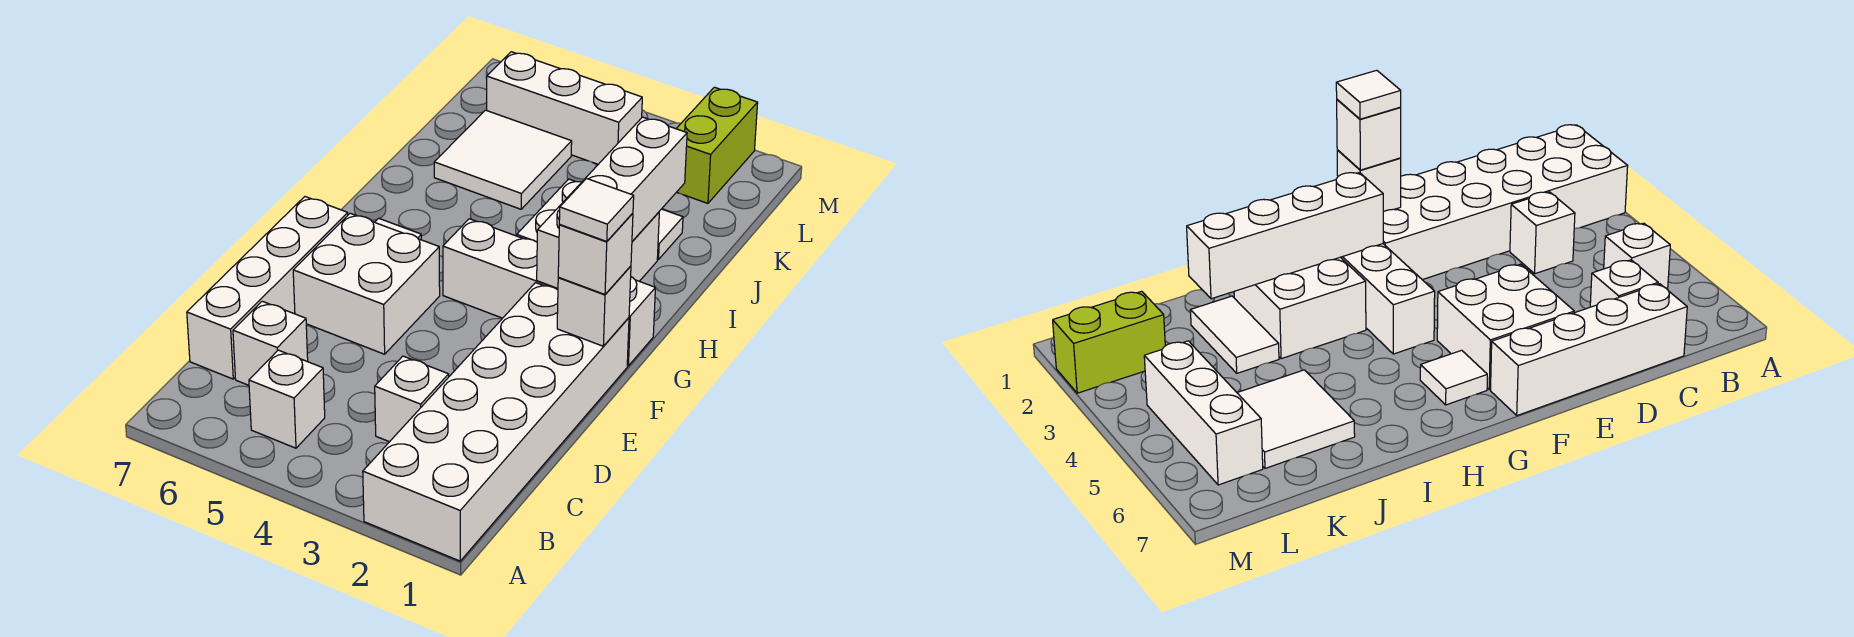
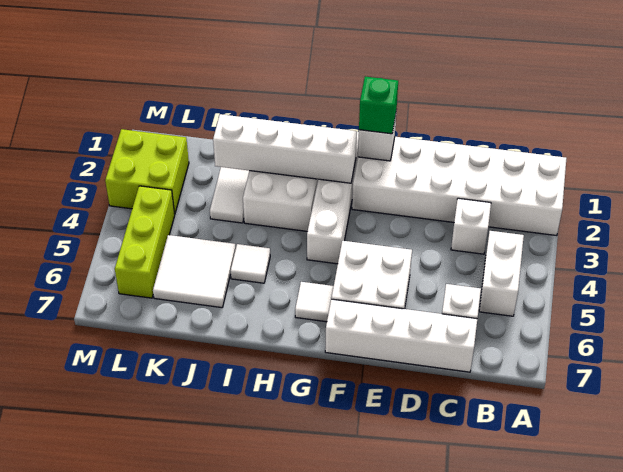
white brick B5 level 1 -> white brick B4:B5 level 1
white brick F1 level 3 -> green brick F1 level 3
white tile F1 level 4 -> white tile I5 level 1
lime brick L2:M2 level 1 -> lime brick L2:M3 level 1
white brick L4:L6 level 1 -> lime brick L4:L6 level 1

